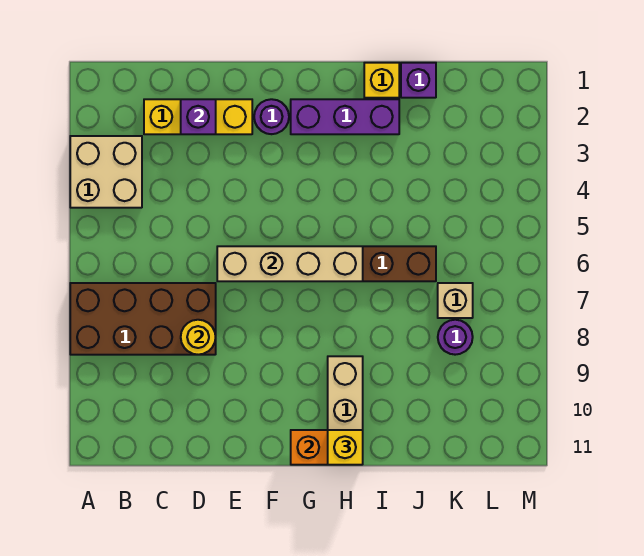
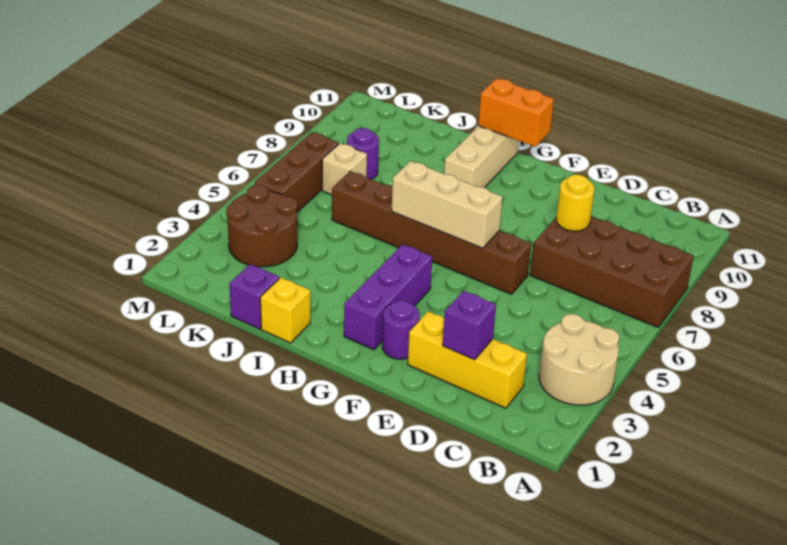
tan brick A3:B4 level 1 -> tan round brick A3:B4 level 1
tan brick E6:H6 level 2 -> tan brick F6:H6 level 2
purple brick G2:I2 level 1 -> purple brick G2:G4 level 1
yellow brick H11 level 3 -> none
none -> brown round brick K3:L4 level 1
none -> brown brick L5:L7 level 1

